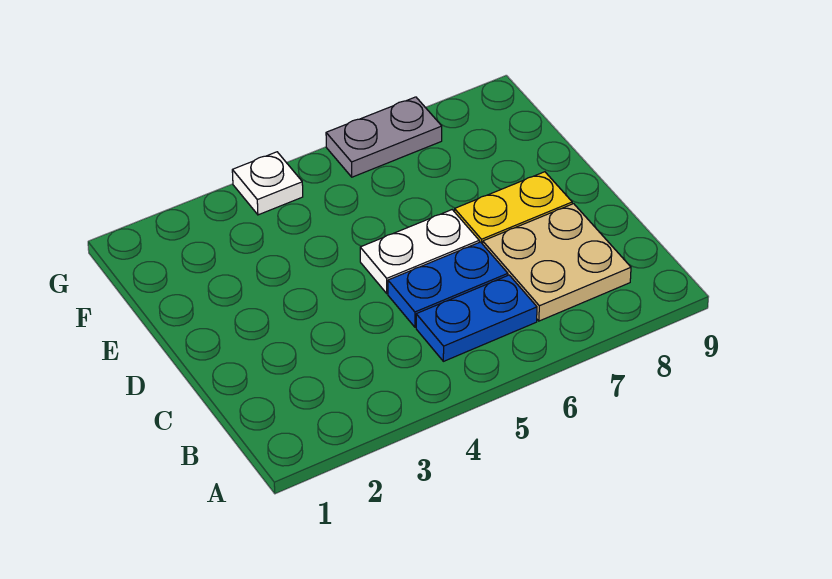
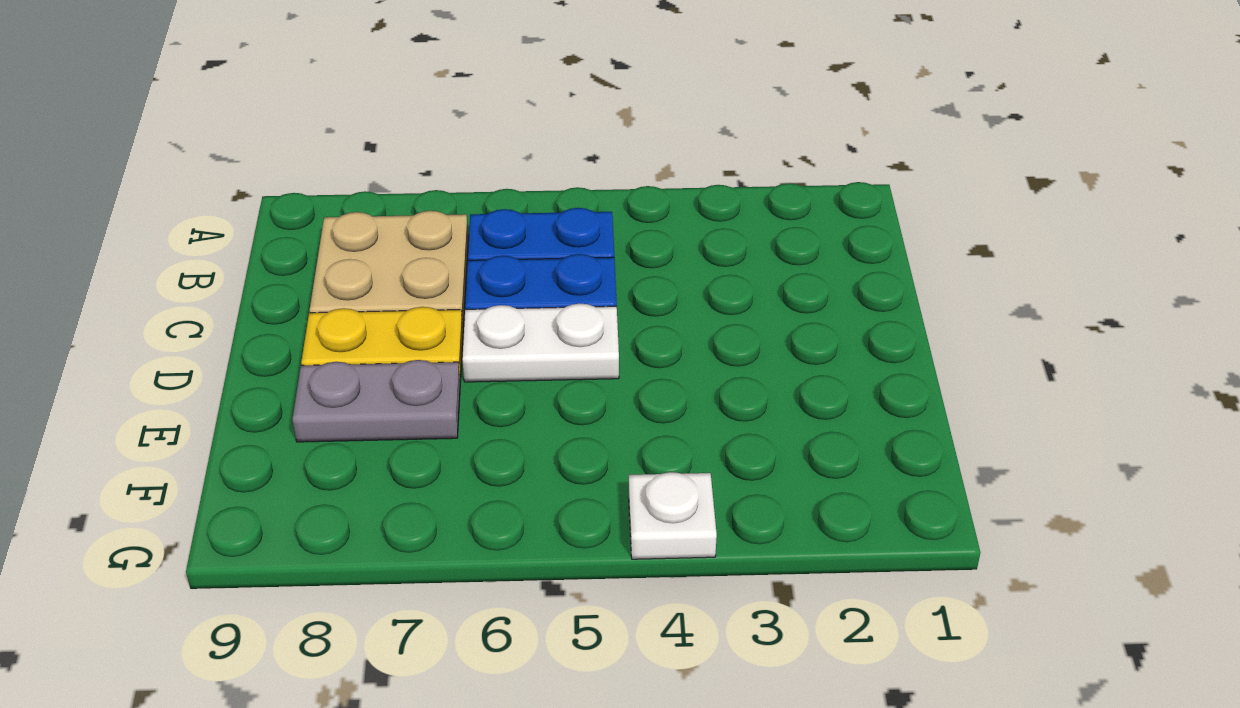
grey plate G6:G7 level 1 -> grey plate E7:E8 level 1

